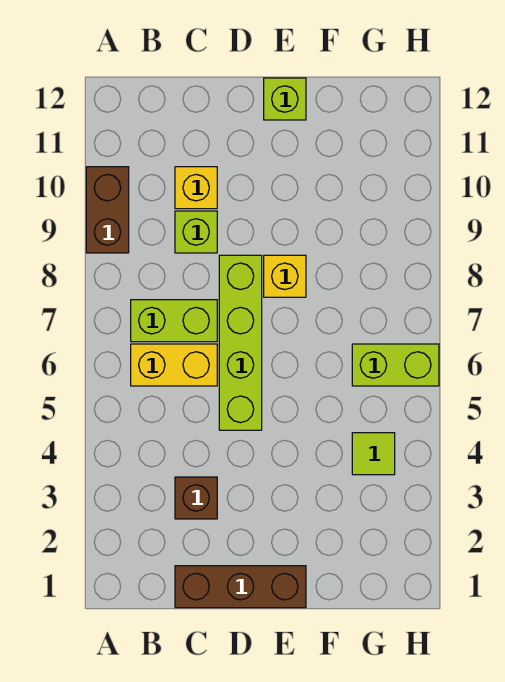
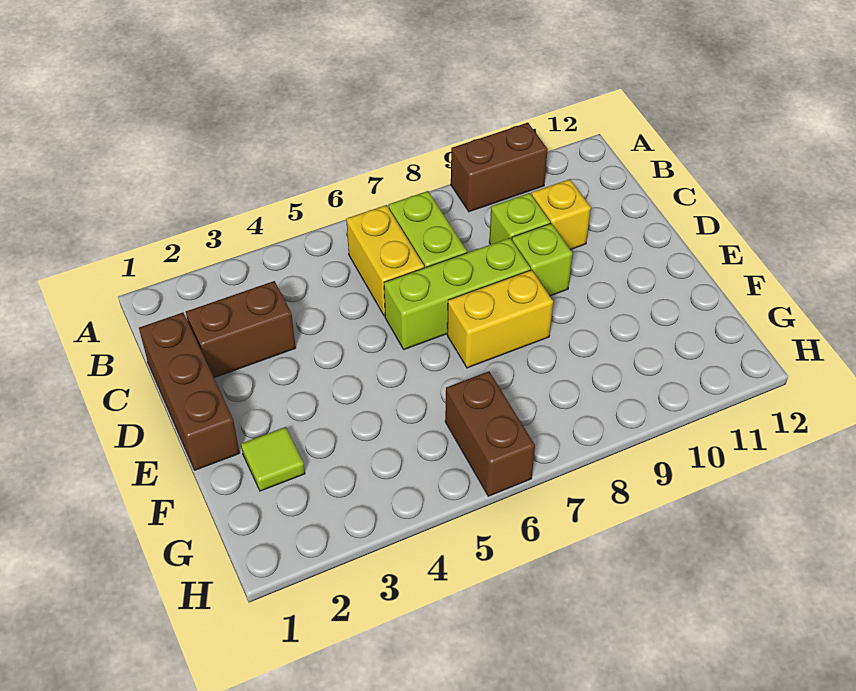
brown brick C3 level 1 -> brown brick C2:C3 level 1
lime brick D5:D8 level 1 -> lime brick D6:D8 level 1
yellow brick E8 level 1 -> yellow brick E7:E8 level 1
lime brick E12 level 1 -> lime brick D9 level 1
lime tile G4 level 1 -> lime tile F2 level 1
lime brick G6:H6 level 1 -> brown brick G6:H6 level 1

